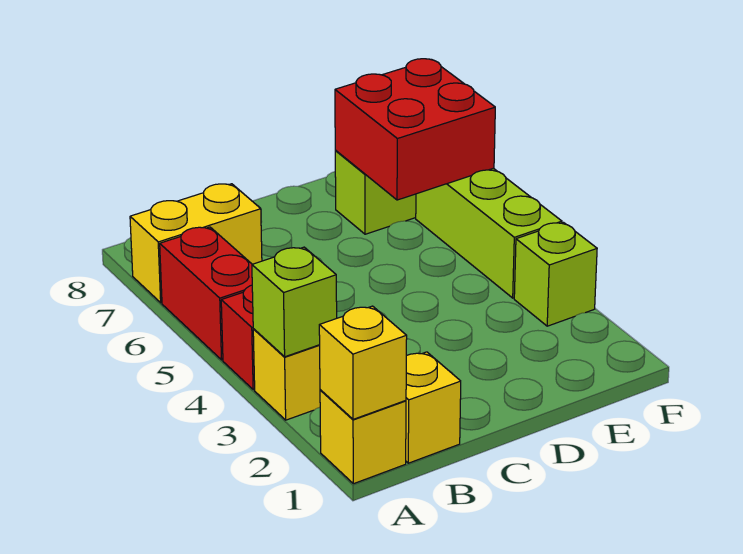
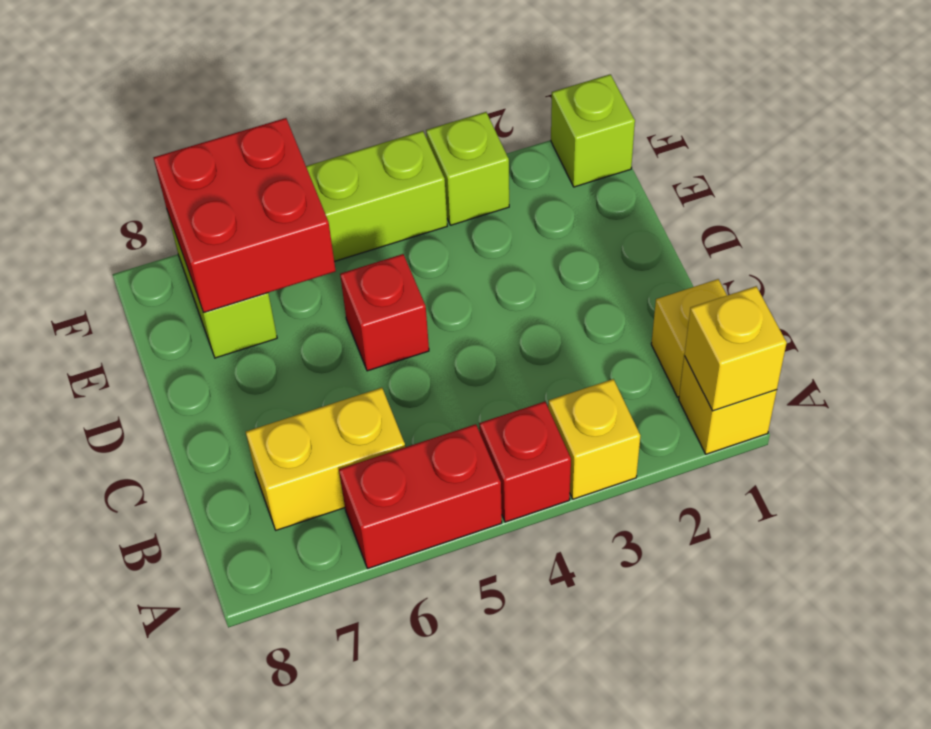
lime brick A3 level 2 -> lime brick F1 level 1
yellow brick A7:B7 level 1 -> yellow brick B6:B7 level 1
none -> red brick D5 level 1

